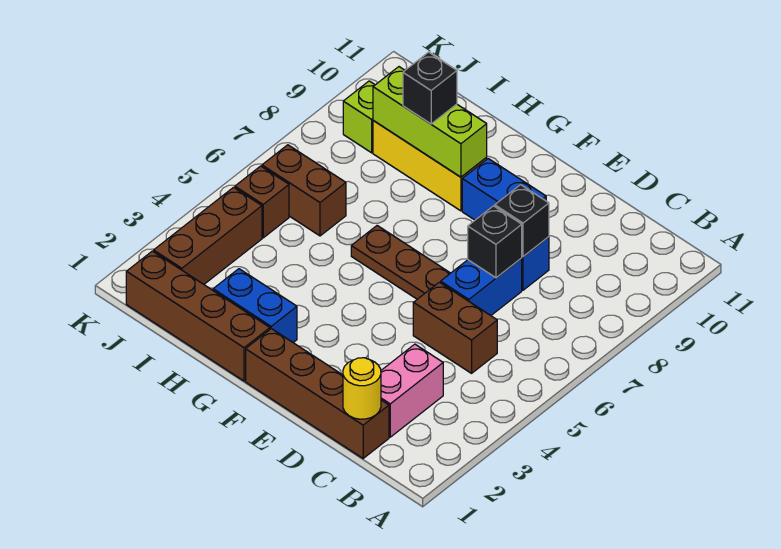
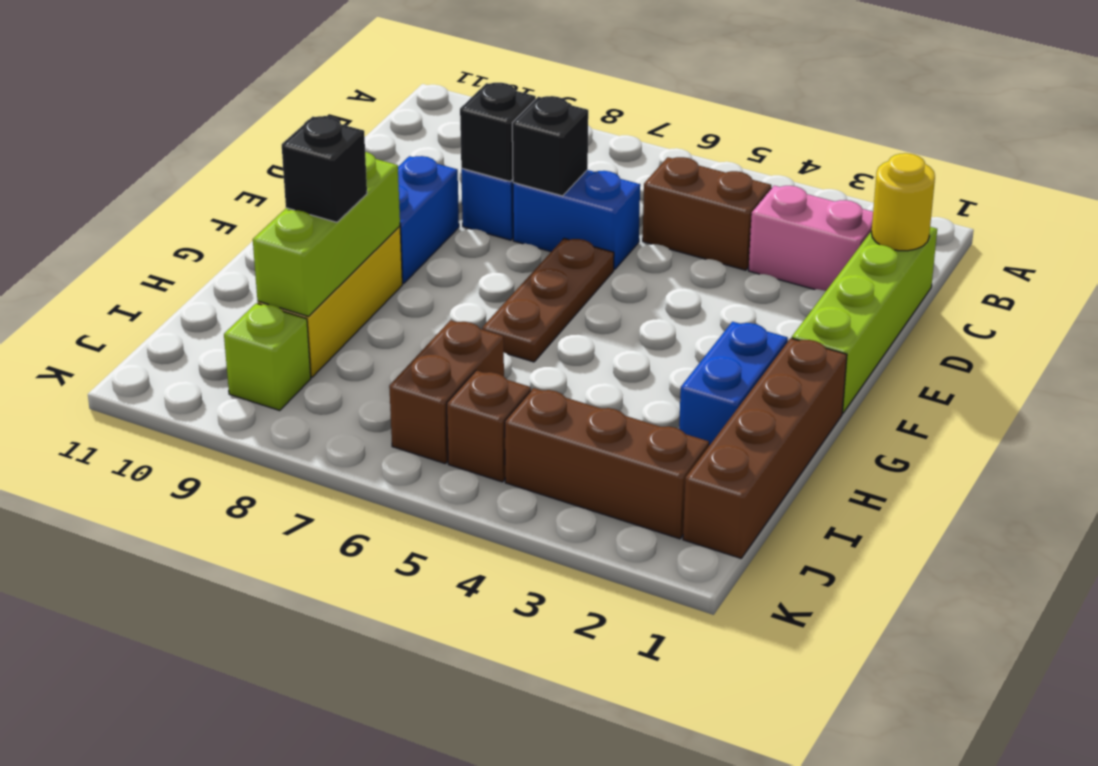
brown brick C1:F1 level 1 -> lime brick C1:F1 level 1
brown brick C5:D5 level 1 -> brown brick C4:C5 level 1

